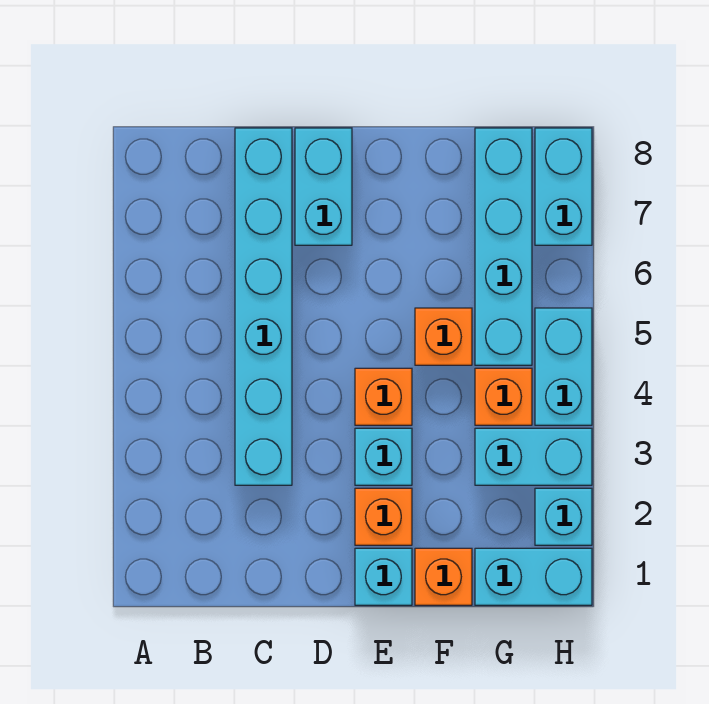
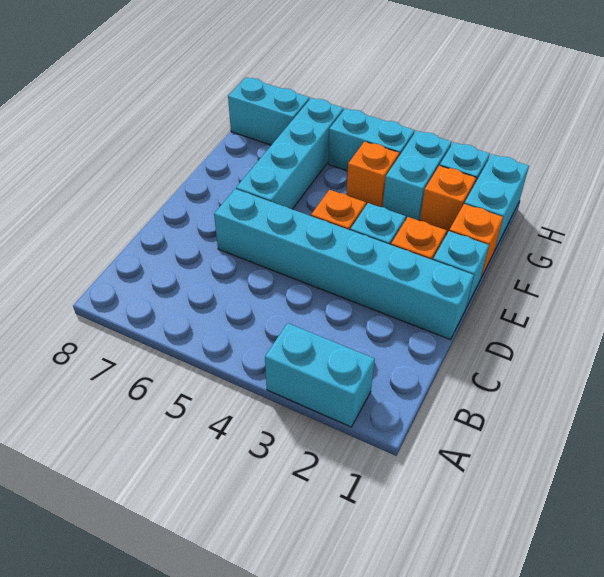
cyan brick C3:C8 level 1 -> cyan brick D1:D6 level 1
cyan brick D7:D8 level 1 -> cyan brick A2:A3 level 1
orange brick F5 level 1 -> orange brick G2 level 1
cyan brick G5:G8 level 1 -> cyan brick E6:H6 level 1

